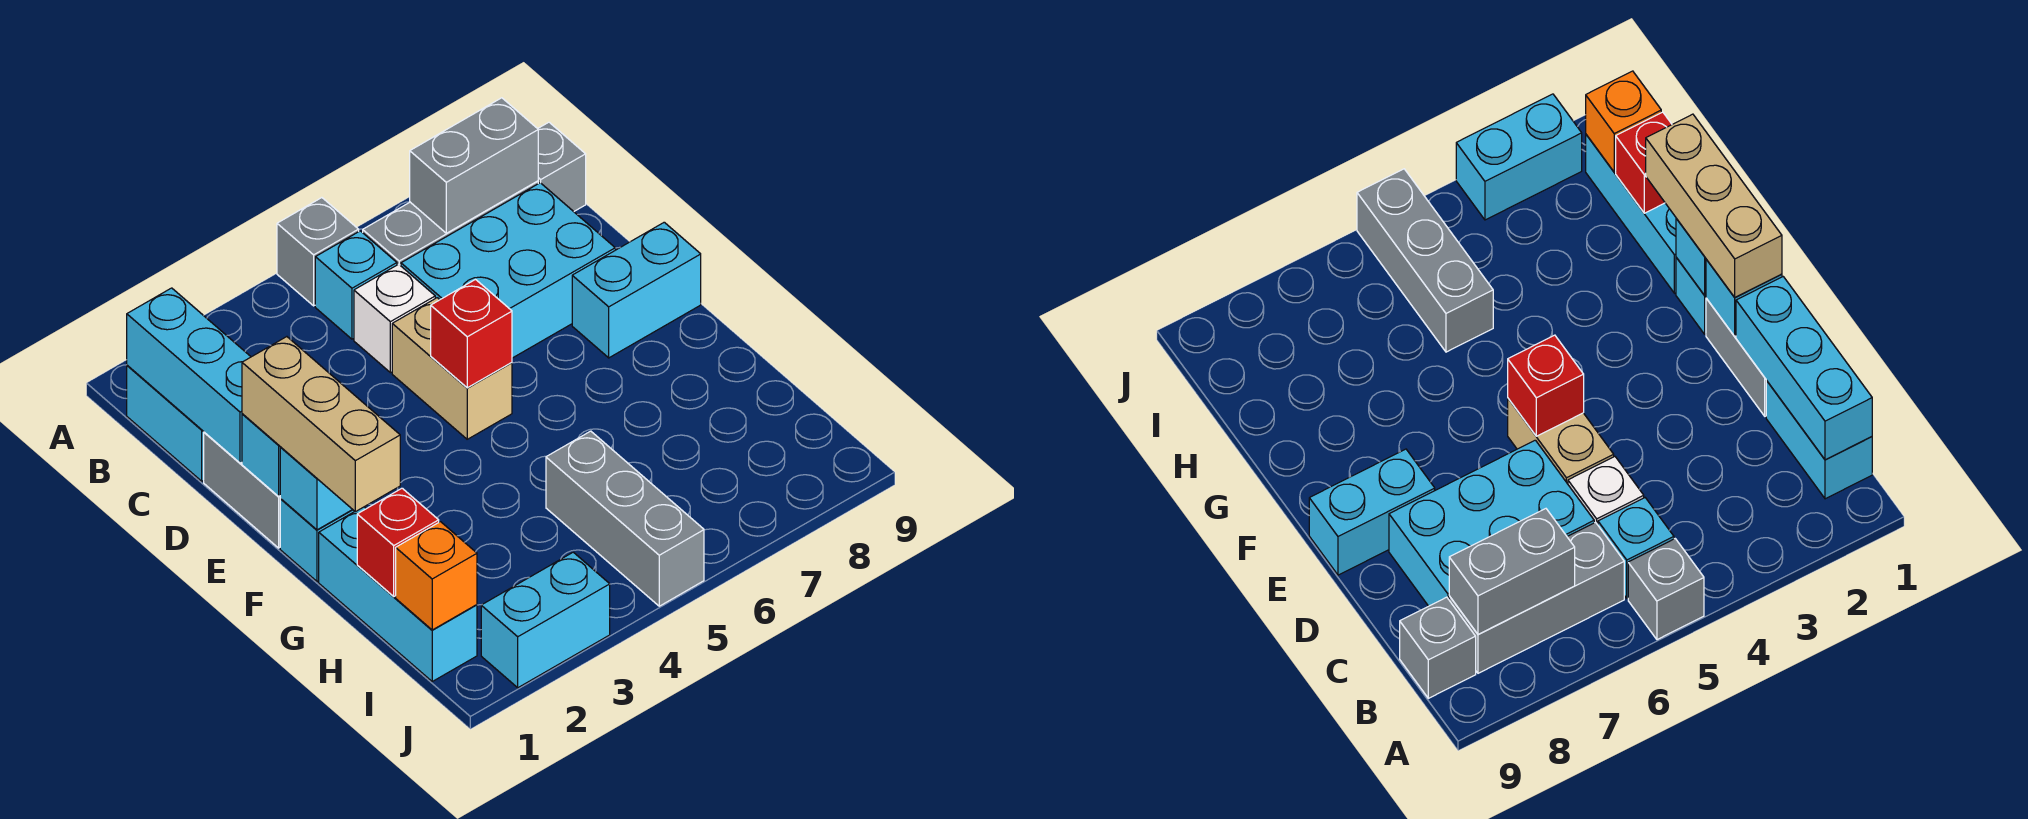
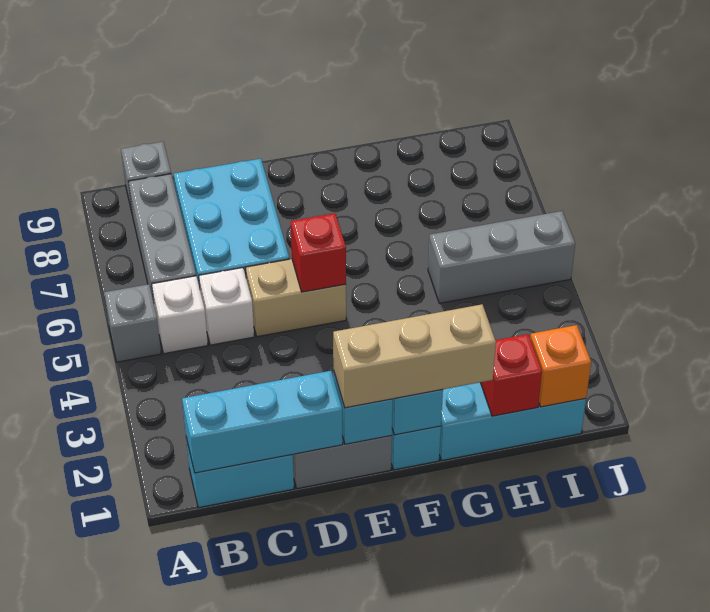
cyan brick B5 level 1 -> white brick B5 level 1
grey brick B7:B8 level 2 -> none
cyan brick E8:E9 level 1 -> none
cyan brick J2:J3 level 1 -> none

